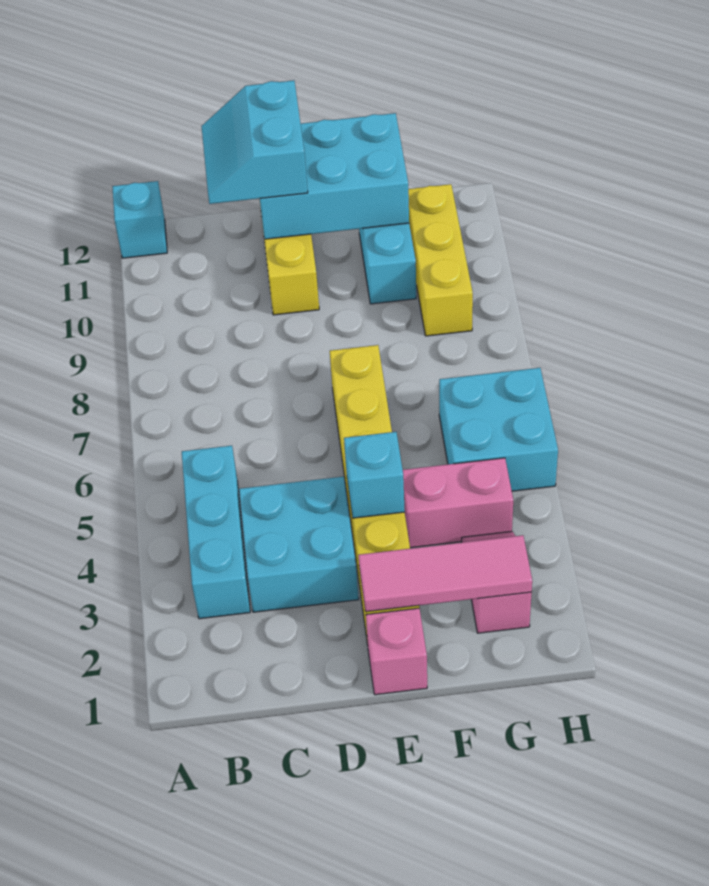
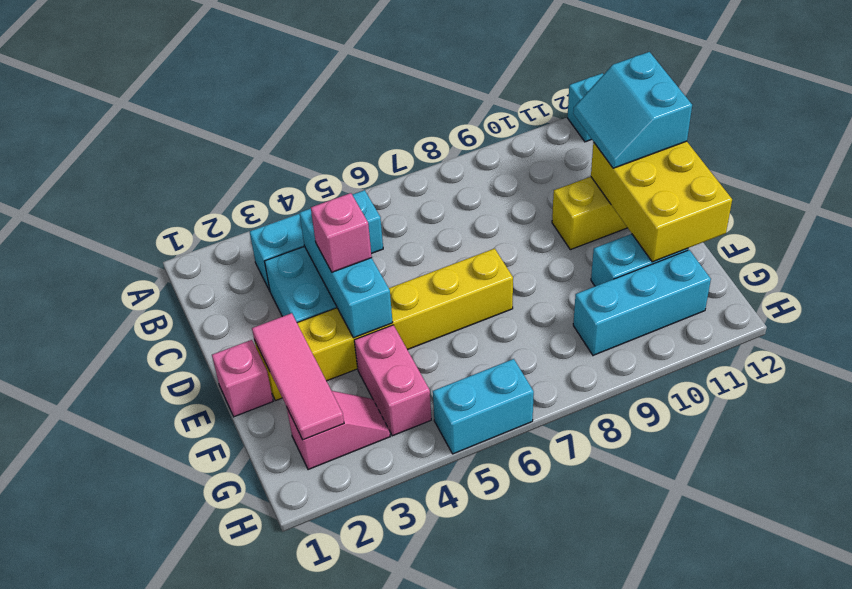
cyan slope C11:D12 level 3 top D -> cyan slope C11:D12 level 3 top 12
none -> pink brick D4 level 3
cyan brick D11:F12 level 2 -> yellow brick D11:F12 level 2
cyan brick E4 level 2 -> cyan brick C4:E4 level 2
cyan brick G5:H6 level 1 -> cyan brick H5:H6 level 1
yellow brick G9:G11 level 1 -> cyan brick G9:G11 level 1

